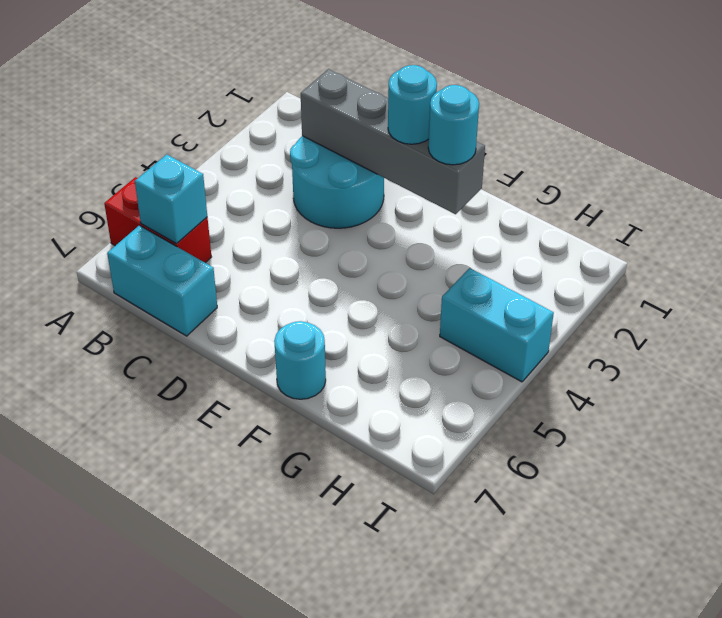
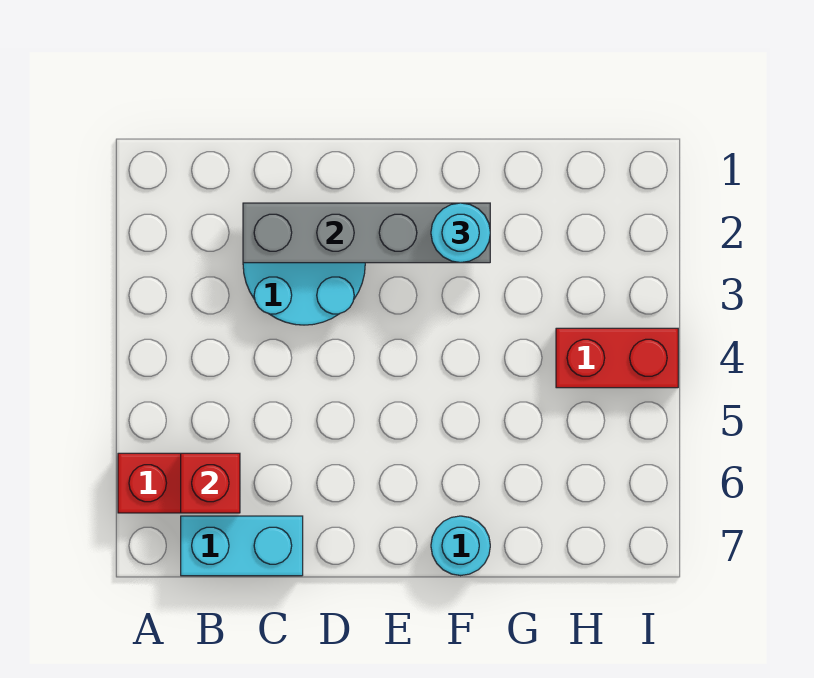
cyan brick B6 level 2 -> red brick B6 level 2
cyan round brick E2 level 3 -> none
cyan brick H4:I4 level 1 -> red brick H4:I4 level 1

